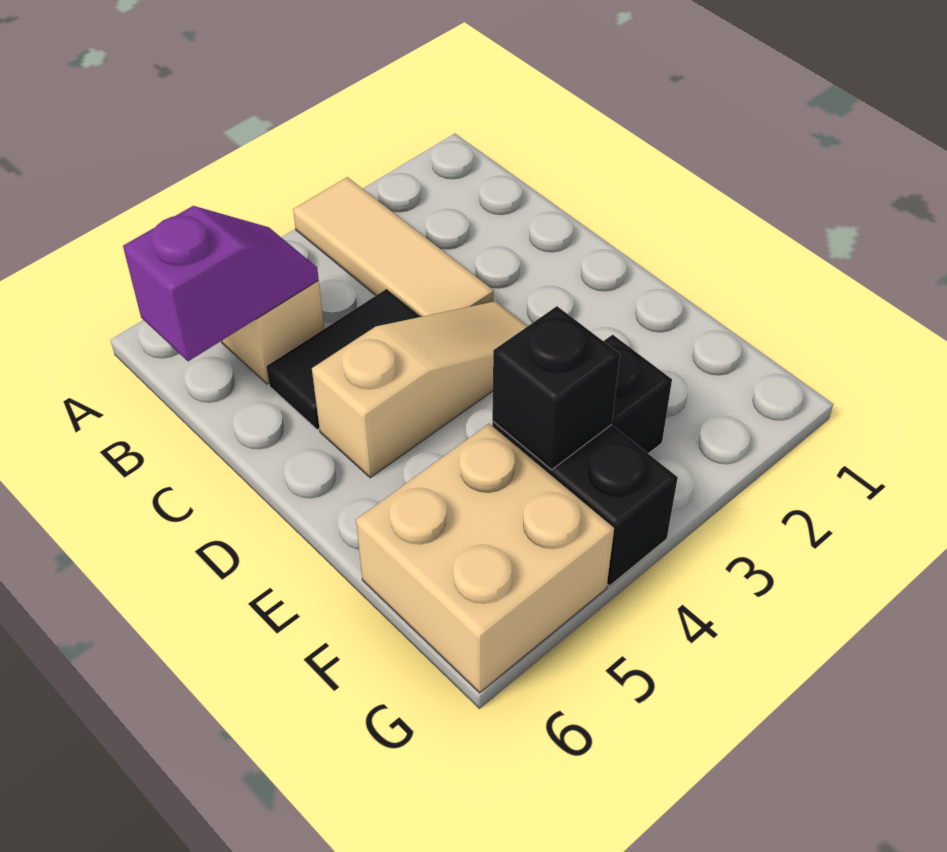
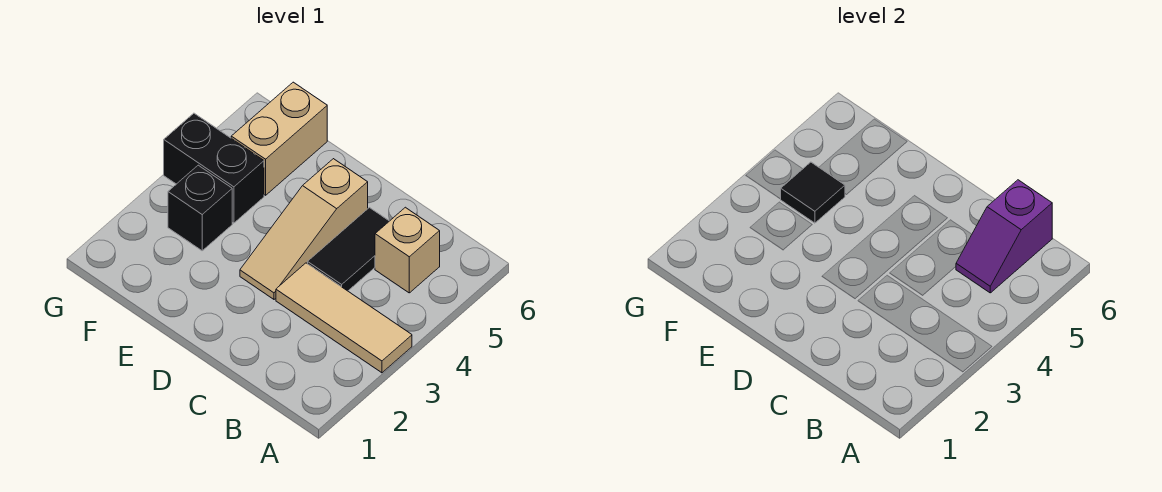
black brick F4 level 2 -> black tile F4 level 2
tan brick F5:G6 level 1 -> tan brick F5:F6 level 1

